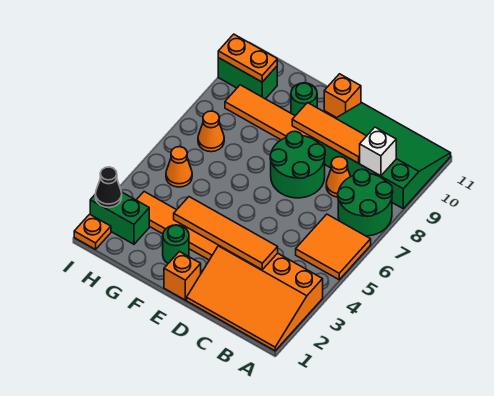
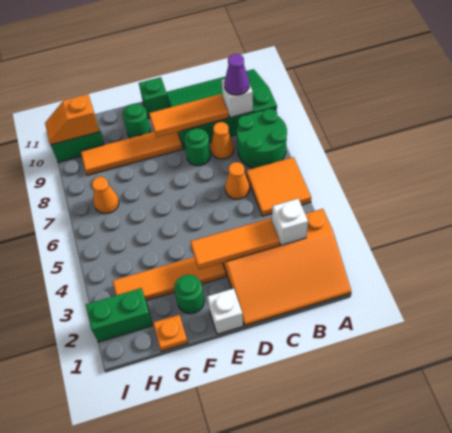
none -> white brick B3 level 2
none -> purple cone B9 level 3
orange tile C3:F3 level 2 -> orange tile C3:E3 level 2
green round brick D7:E8 level 1 -> green round brick D8 level 1
orange brick E1 level 1 -> white brick E1 level 1
orange brick E11 level 1 -> green brick E11 level 1
orange cone H5 level 1 -> orange cone C6 level 1
orange plate H10:I10 level 2 -> orange slope H10:I10 level 2 top H
orange plate I1 level 1 -> orange plate G1 level 1
black cone I2 level 2 -> none

